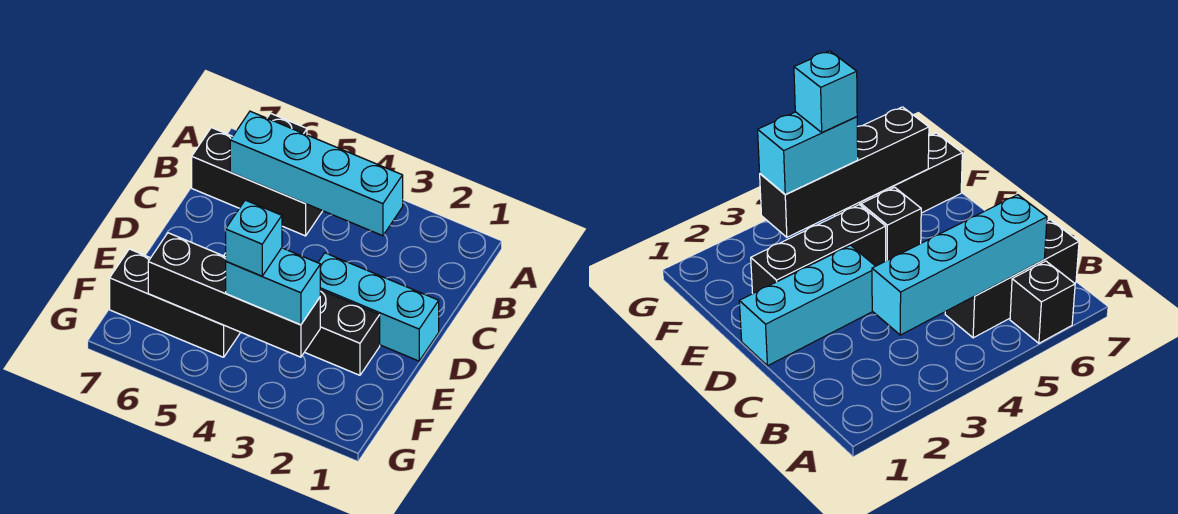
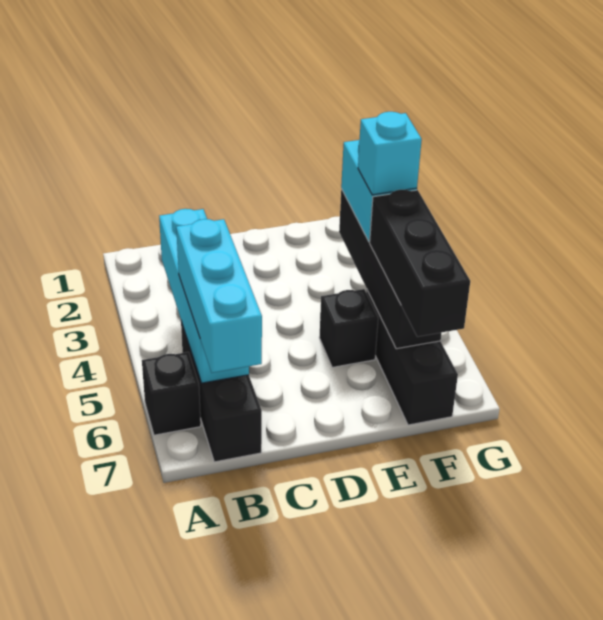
cyan brick D1:D3 level 1 -> cyan brick B5:B7 level 3
black brick E2:E4 level 1 -> black brick F5:F7 level 3

